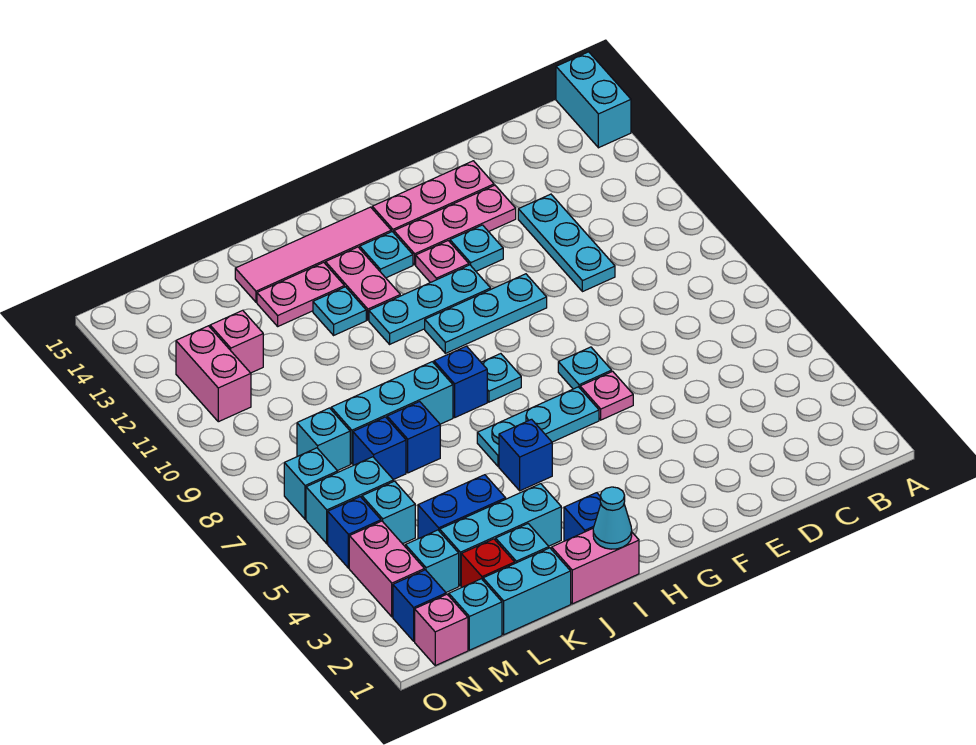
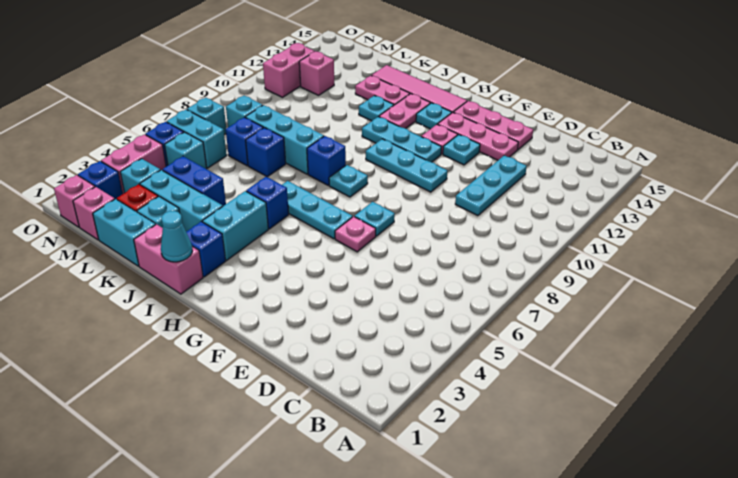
cyan brick A14:A15 level 1 -> cyan brick I3:I4 level 1
cyan brick M1 level 1 -> pink brick M1 level 1

